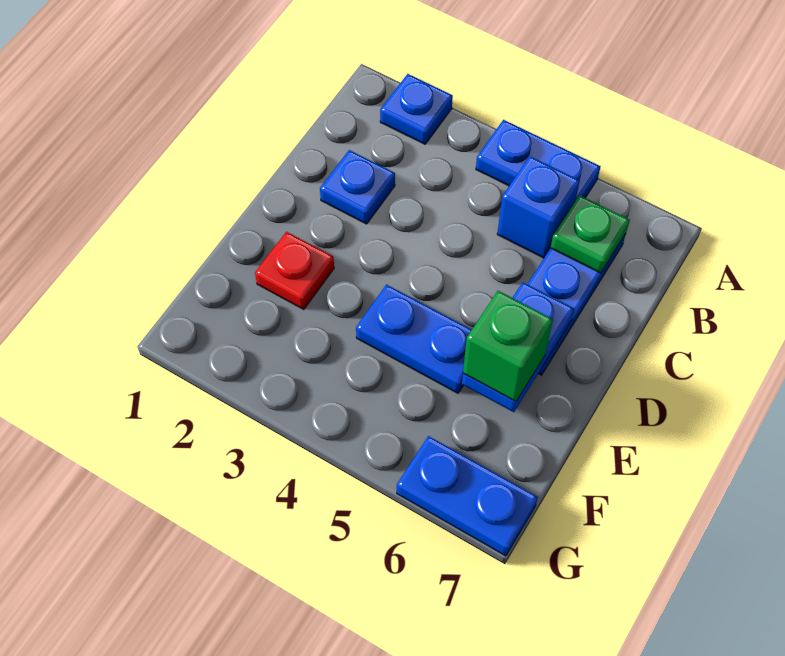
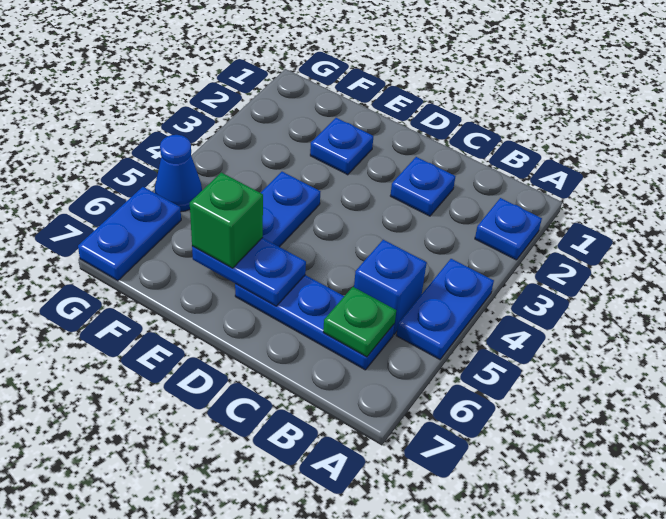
red plate E2 level 1 -> blue plate E2 level 1
none -> blue cone G5 level 1

